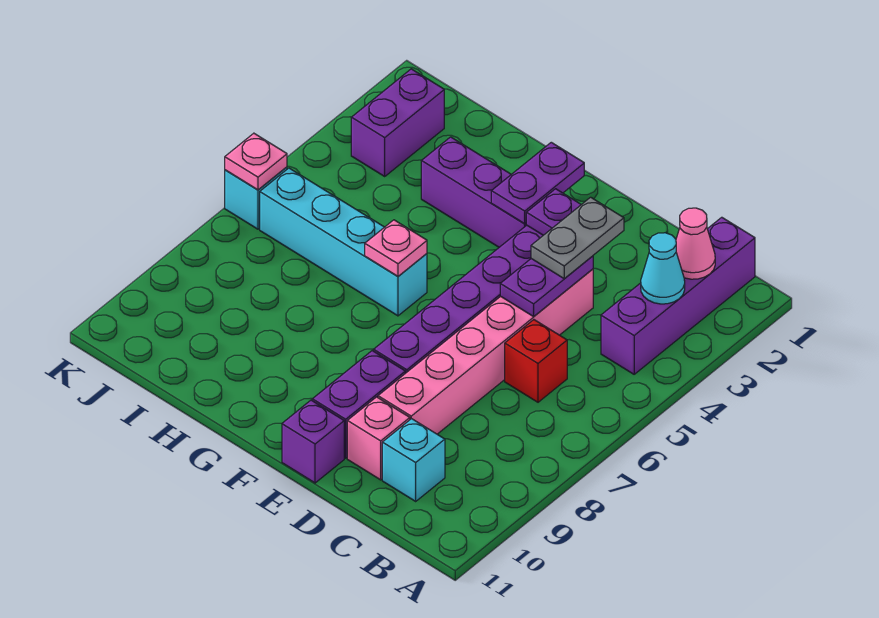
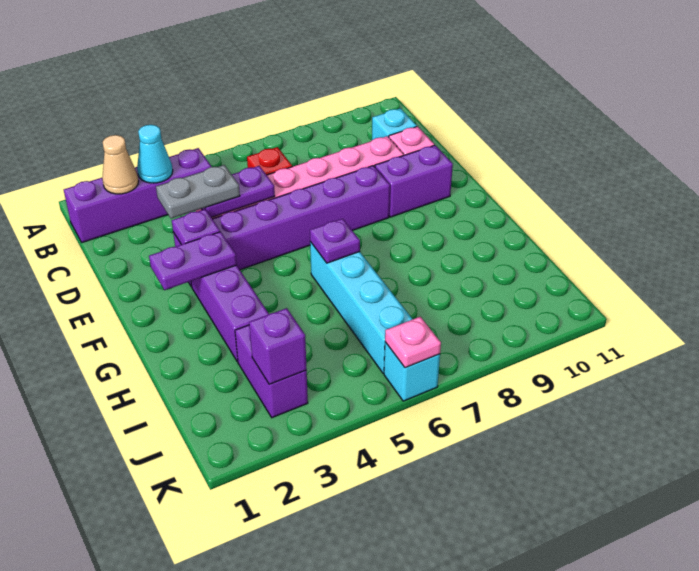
pink cone B2 level 2 -> tan cone B2 level 2
purple brick E11 level 1 -> purple brick J3 level 2
pink plate G6 level 2 -> purple plate G6 level 2
purple brick J2:J3 level 1 -> purple brick I3:J3 level 1

